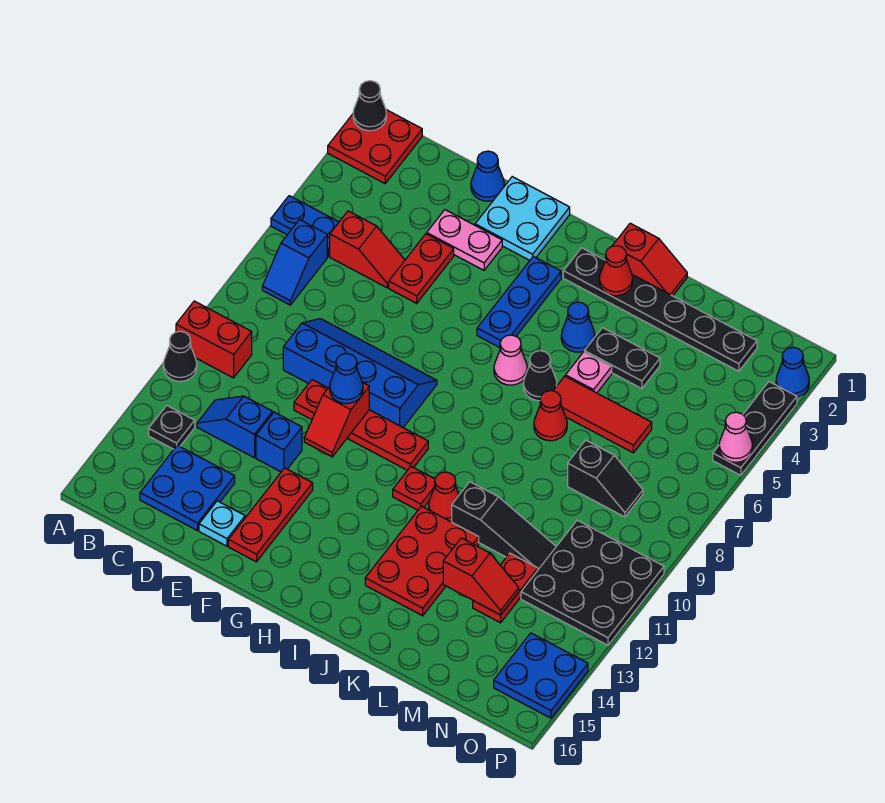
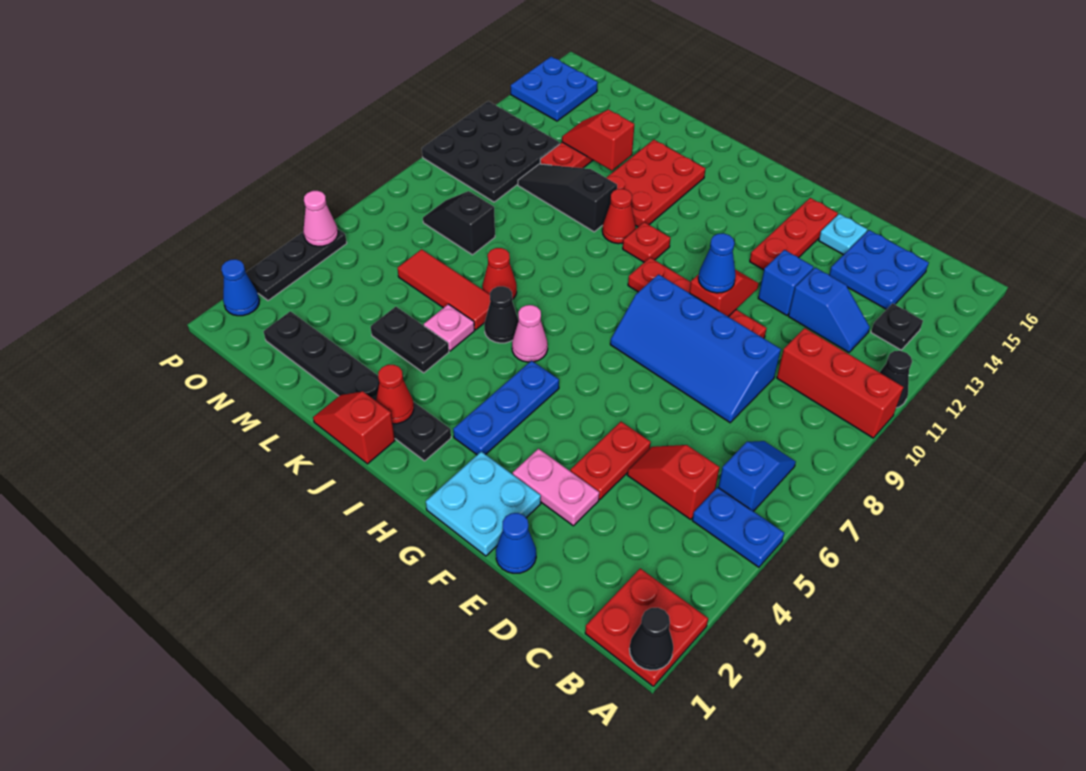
red brick A10:B10 level 1 -> red brick A10:C10 level 1
blue cone J4 level 1 -> none

